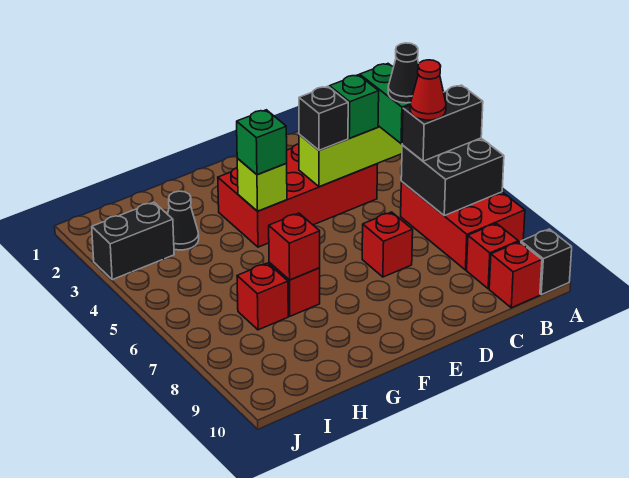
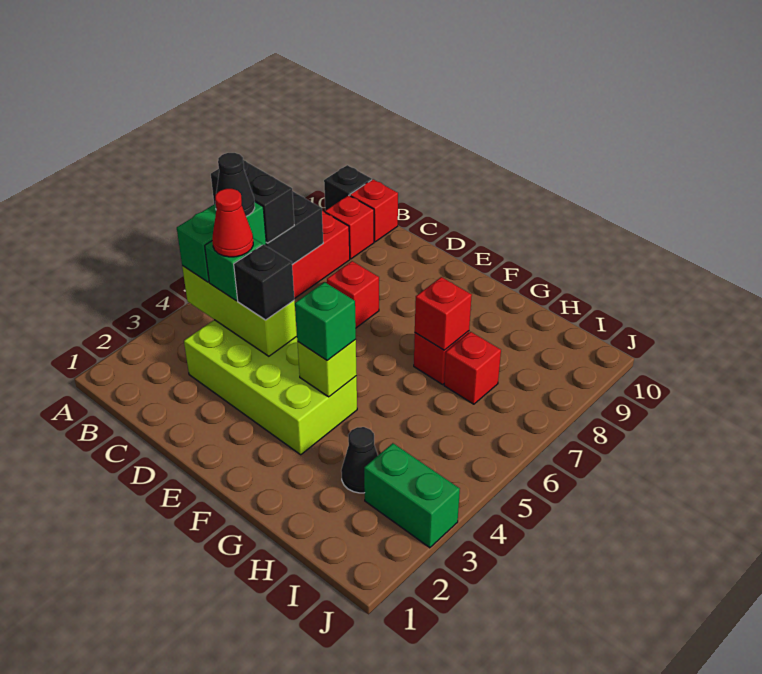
red cone B6 level 4 -> red cone C4 level 4
red brick C3:F4 level 1 -> lime brick C3:F4 level 1
black brick I3:J3 level 1 -> green brick I3:J3 level 1

